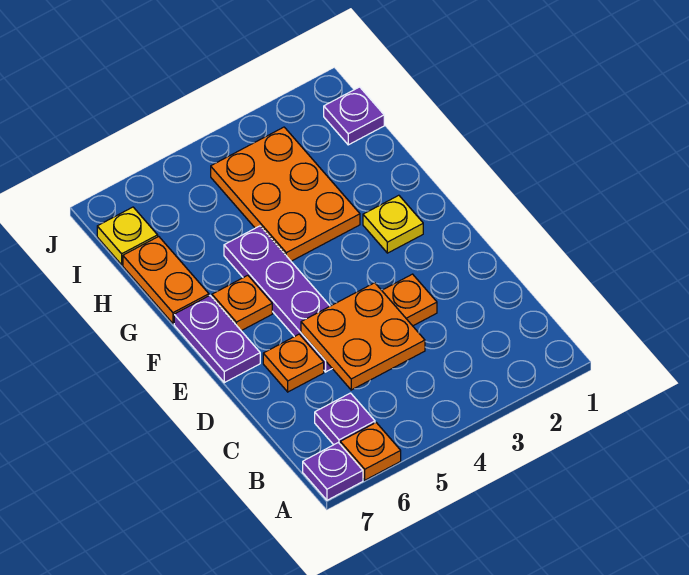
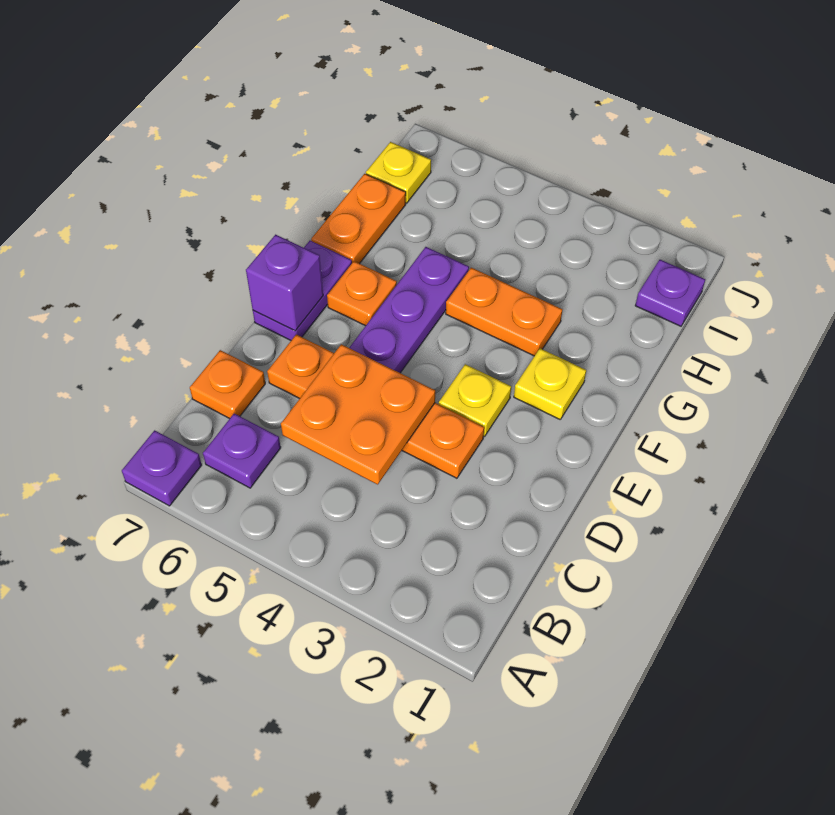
orange plate A6 level 1 -> orange plate C7 level 1
none -> yellow plate E3 level 1
none -> purple brick E7 level 2
orange plate G3:I4 level 1 -> orange plate G3:G4 level 1

